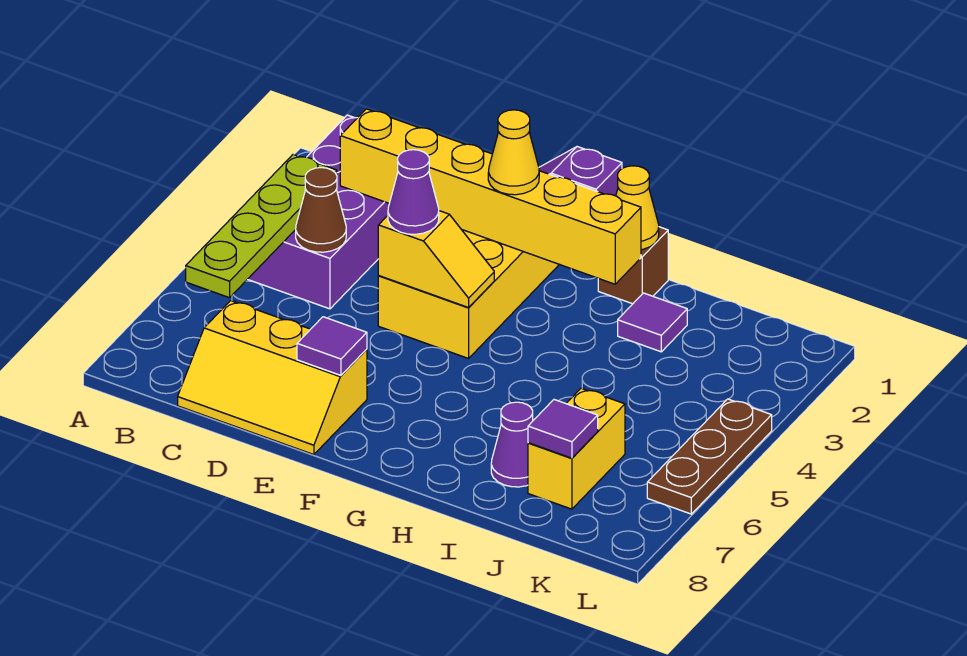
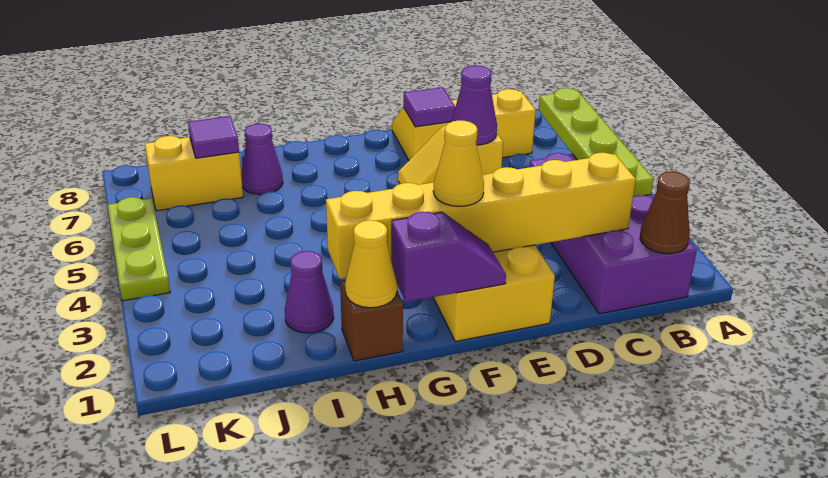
brown cone C4 level 2 -> brown cone B1 level 2
purple tile I2 level 1 -> purple cone I2 level 1
yellow brick J6:J7 level 1 -> yellow brick J7:K7 level 1
brown plate L4:L6 level 1 -> lime plate L4:L6 level 1

